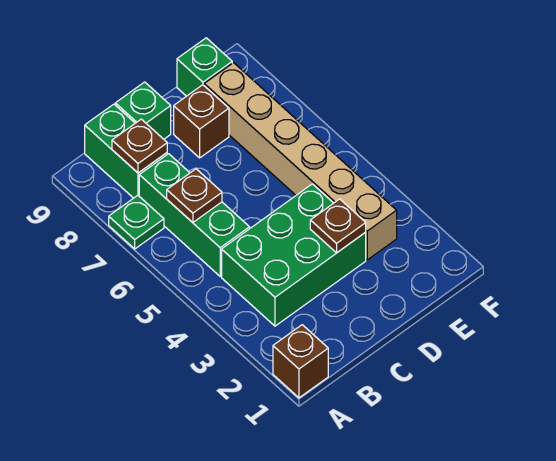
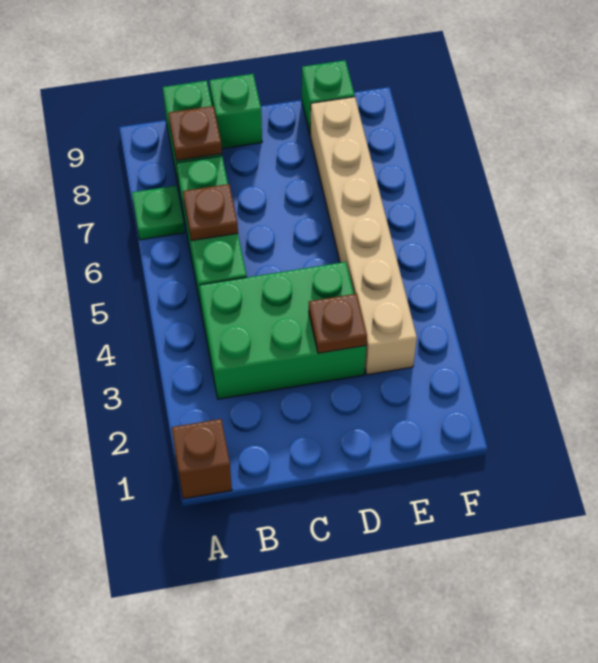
brown brick D8 level 1 -> none

